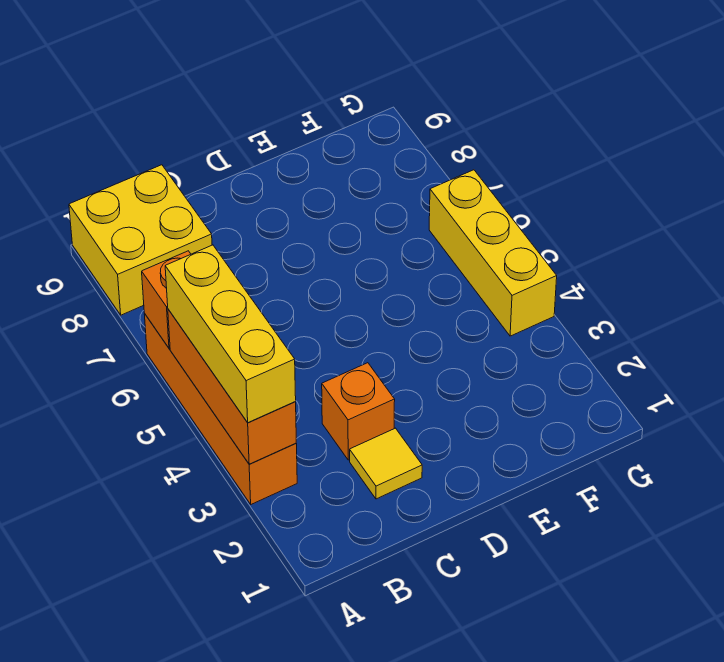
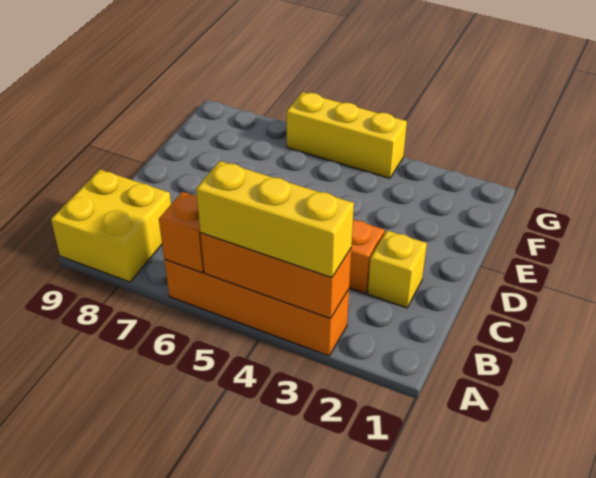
yellow tile C2 level 1 -> yellow brick C2 level 1

